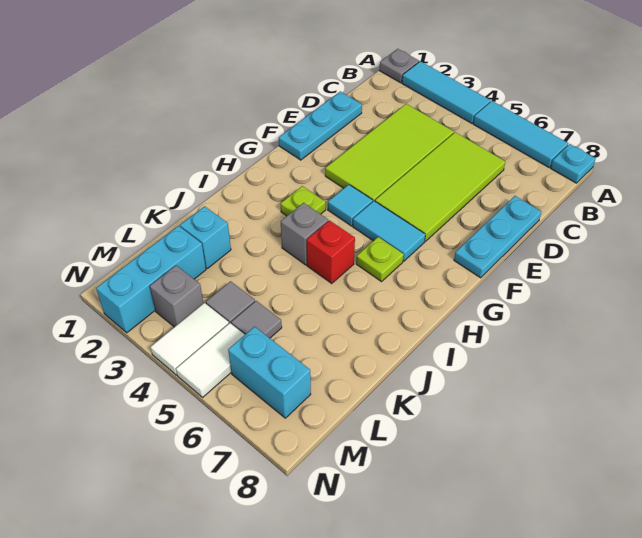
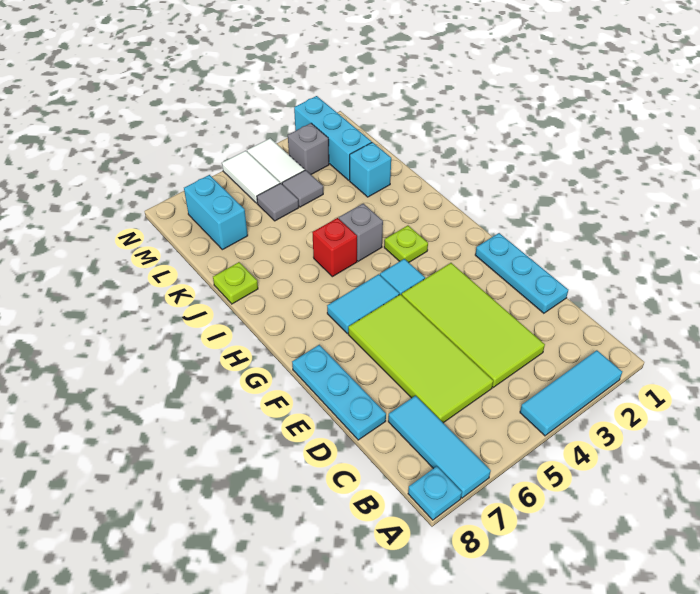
grey plate A1 level 1 -> none
cyan tile A5:A7 level 1 -> cyan tile A7:C7 level 1
lime plate H6 level 1 -> lime plate J8 level 1
cyan brick M6:M7 level 1 -> cyan brick L7:M7 level 1

